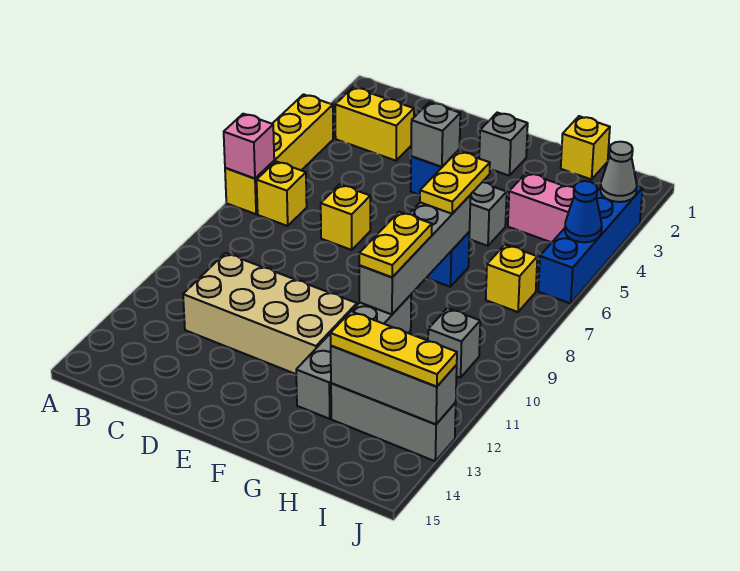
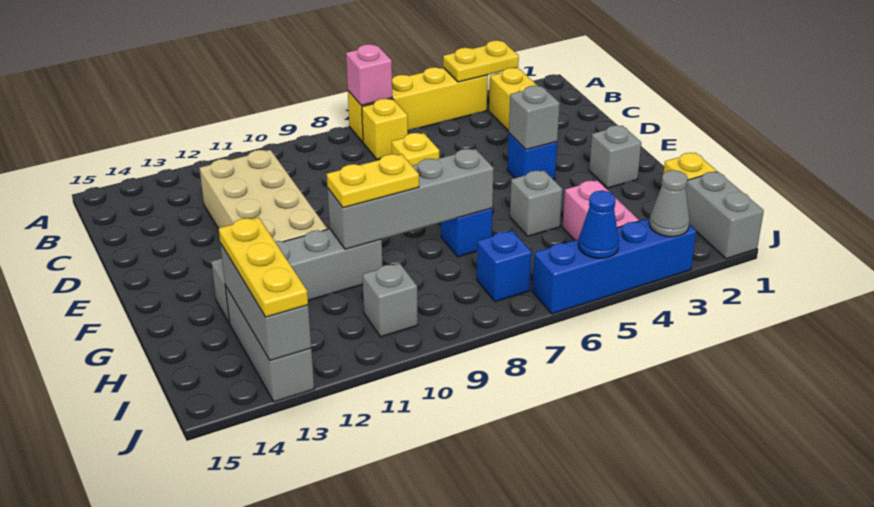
yellow plate G6:G7 level 3 -> yellow plate A3:A4 level 2
none -> grey brick I1:J1 level 1
yellow brick I7 level 1 -> blue brick I7 level 1

